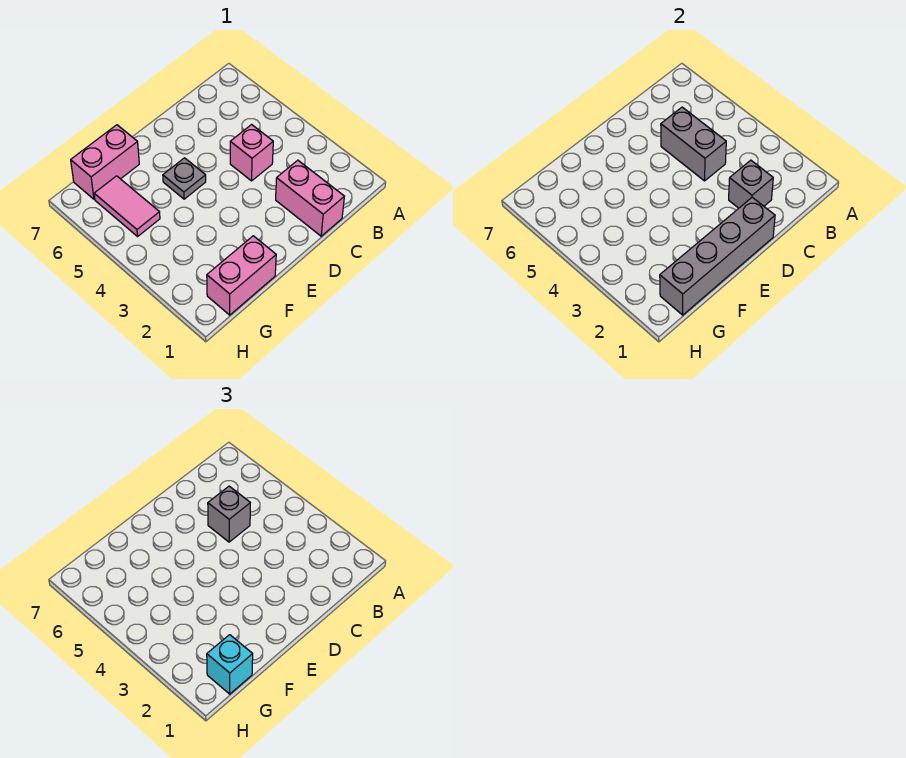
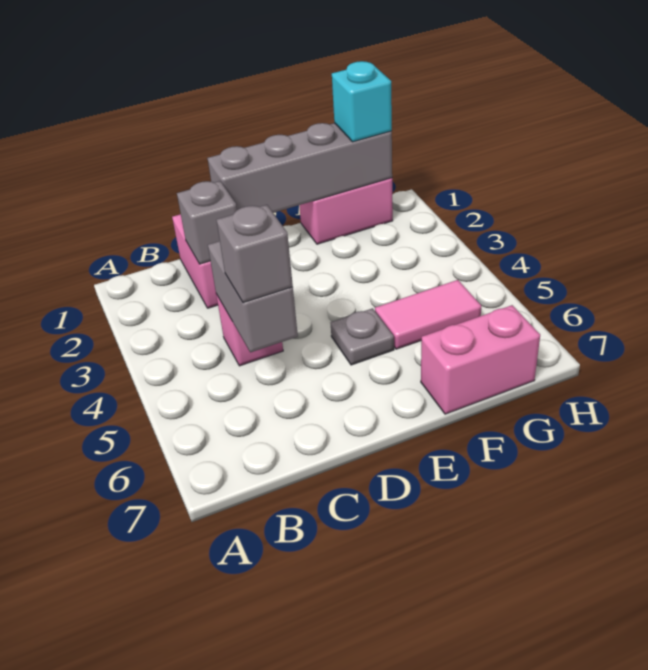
pink tile G5:G6 level 1 -> pink tile F5:G5 level 1

